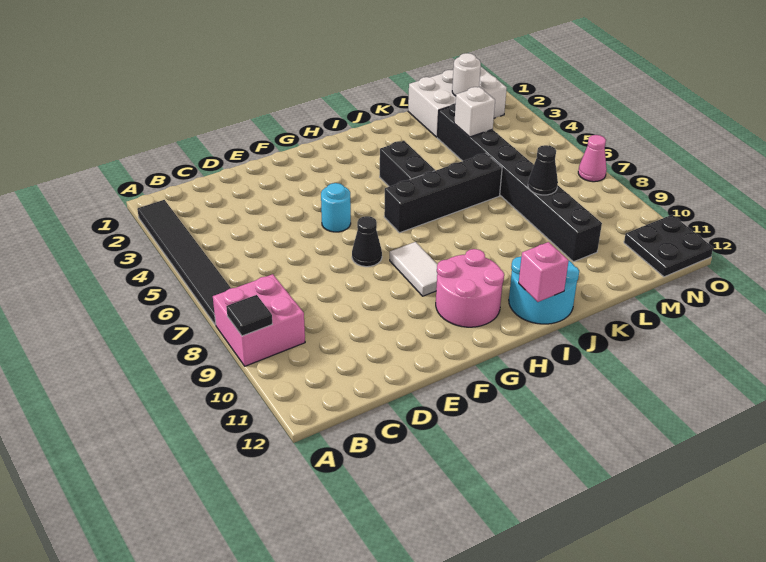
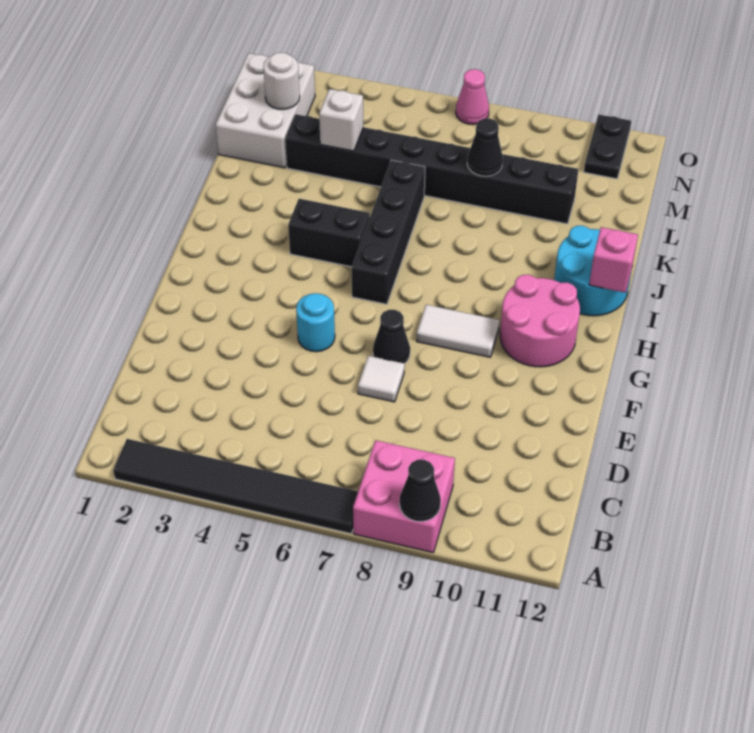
black tile A9 level 2 -> black cone A9 level 2
none -> white tile E7 level 1
black plate N11:O12 level 1 -> black plate N11:O11 level 1

